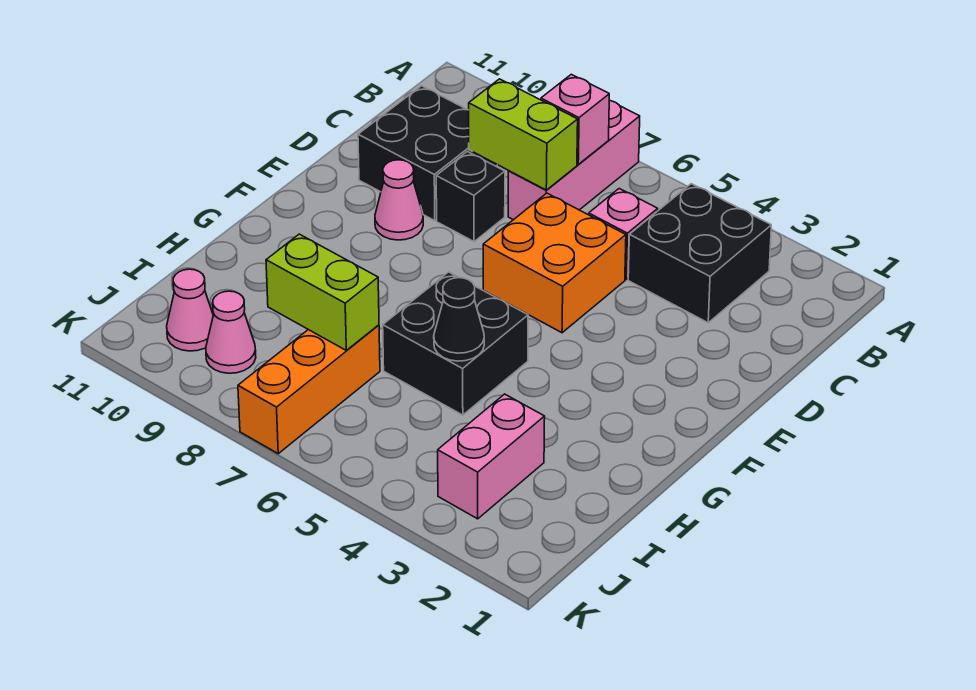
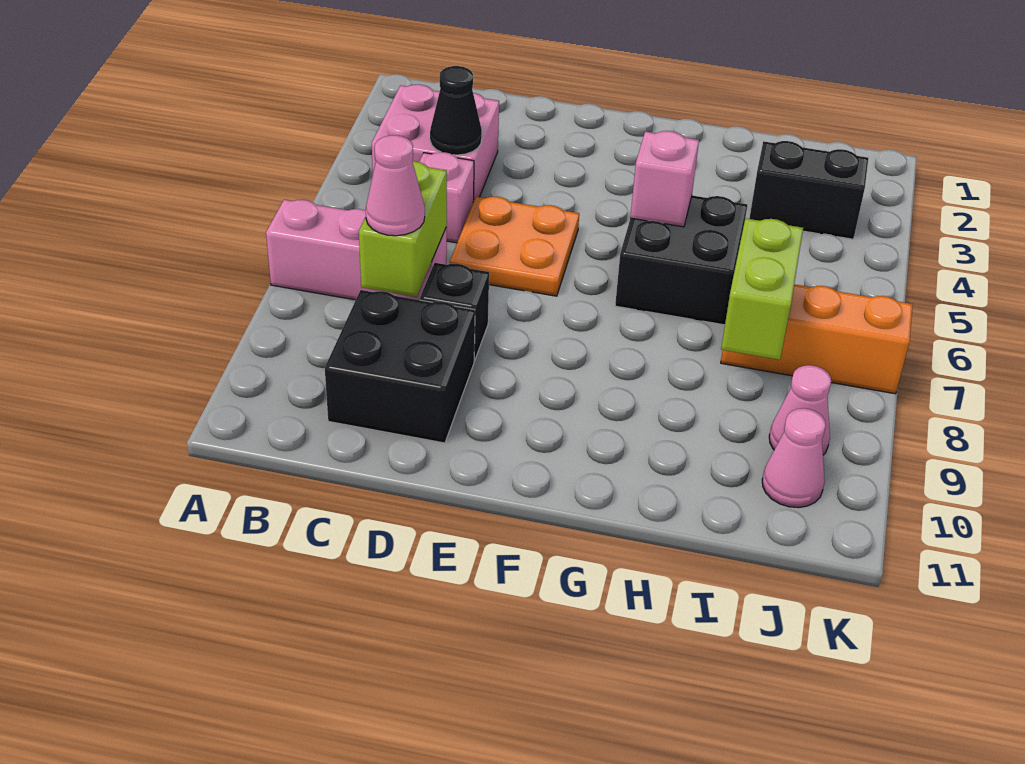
black brick B3:C4 level 1 -> pink brick B3:C4 level 1
pink brick B7 level 2 -> pink brick G5 level 2
orange brick D5:E6 level 1 -> orange plate D5:E6 level 1
pink cone E9 level 1 -> pink cone C8 level 3
black cone H5 level 2 -> black cone C4 level 2
pink brick I3:J3 level 1 -> black brick I3:J3 level 1

